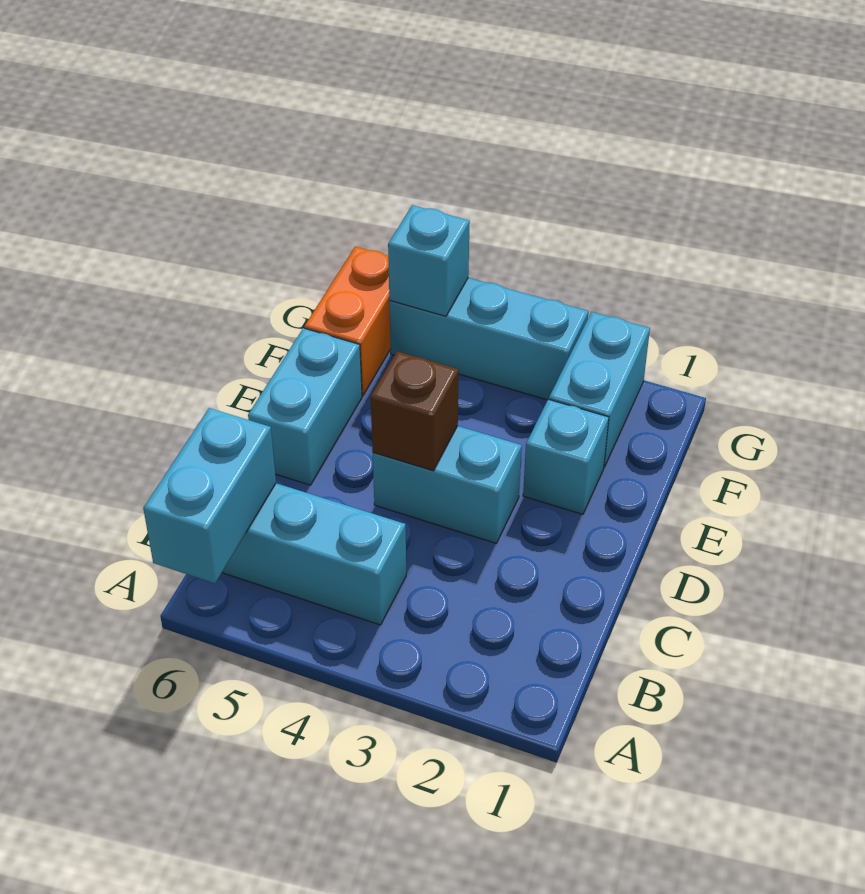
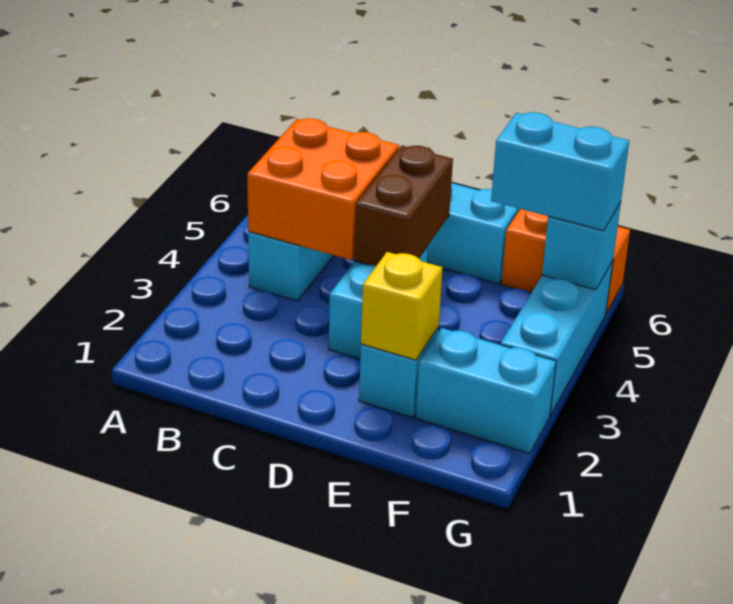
cyan brick A6:B6 level 2 -> cyan brick F5:G5 level 3
none -> orange brick B4:C5 level 2
brown brick D4 level 2 -> brown brick D4:D5 level 2
none -> yellow brick E2 level 2

